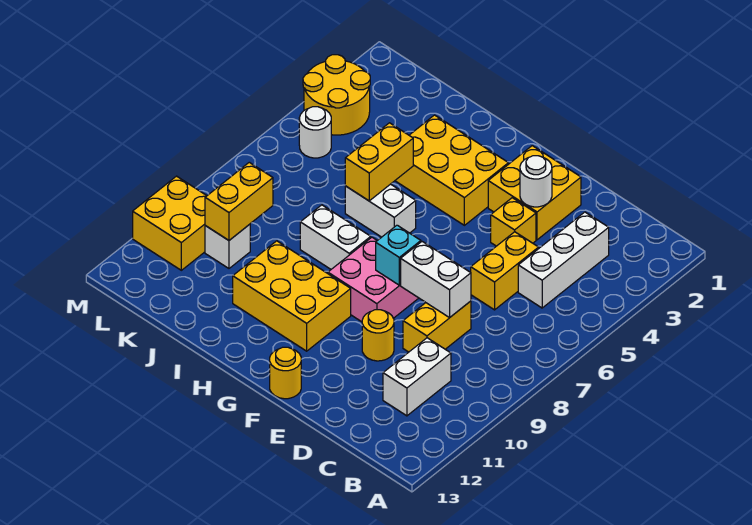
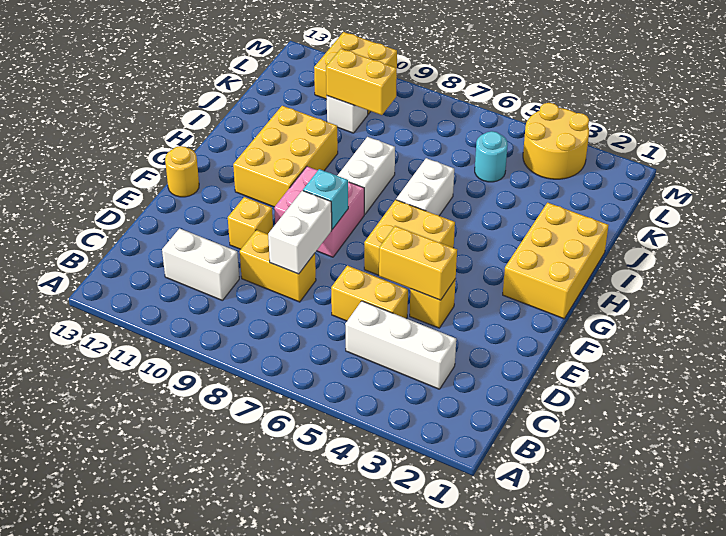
yellow brick E2:F3 level 1 -> yellow brick F5:G6 level 1
white round brick E3 level 2 -> none
yellow round brick E10 level 1 -> yellow brick E10 level 1
yellow brick G3:I4 level 1 -> yellow brick G1:I2 level 1
yellow brick I5:I6 level 2 -> yellow brick E4:E5 level 2
none -> cyan round brick K5 level 1
white round brick L5 level 1 -> none

